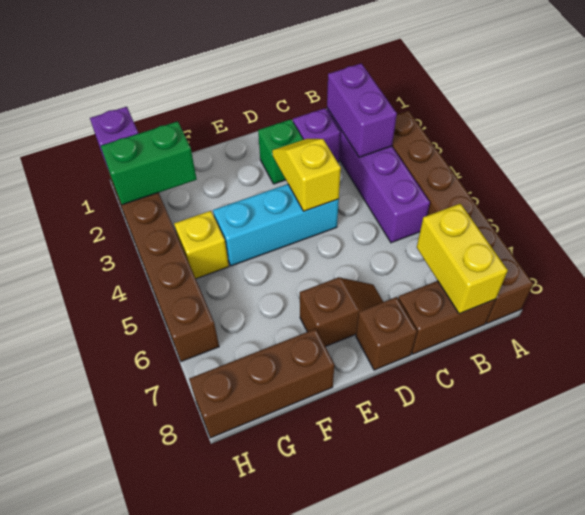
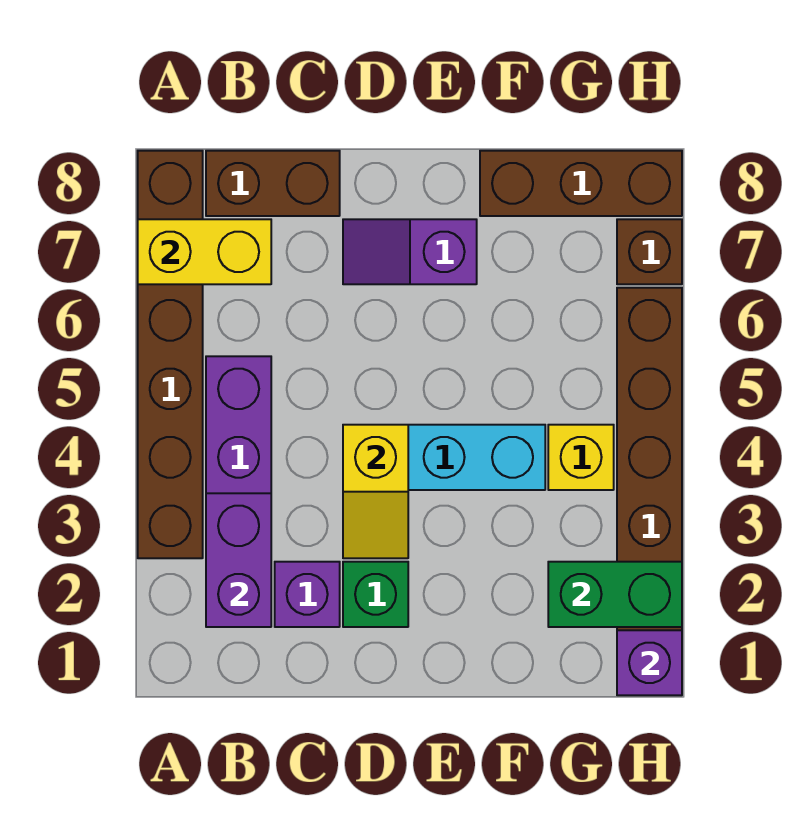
yellow brick B7:B8 level 2 -> yellow brick A7:B7 level 2
brown slope D7:E7 level 1 top E -> purple slope D7:E7 level 1 top E
brown brick D8 level 1 -> brown brick H7 level 1

